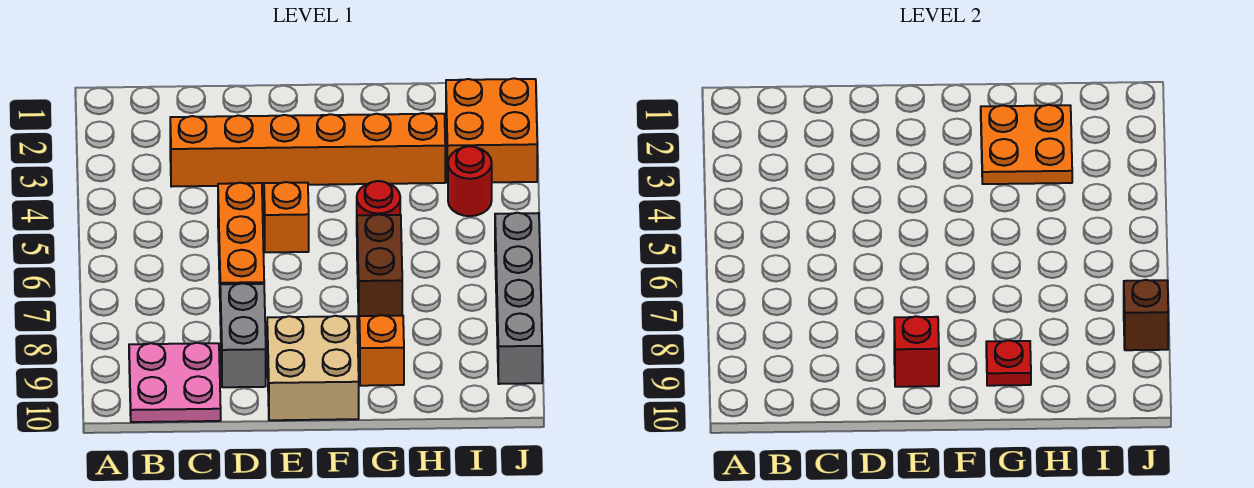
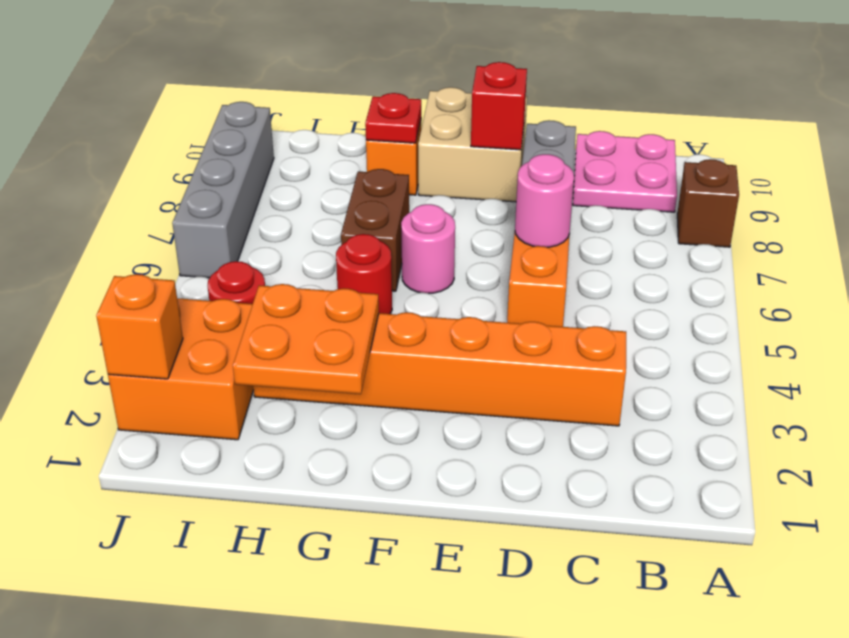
none -> pink round brick D6 level 2
orange brick E5 level 1 -> orange brick J2 level 2
none -> pink round brick F6 level 1
brown brick J8 level 2 -> brown brick A8 level 1

